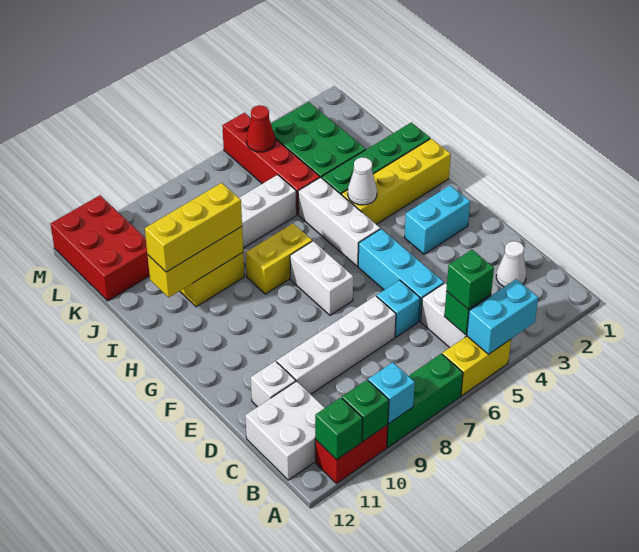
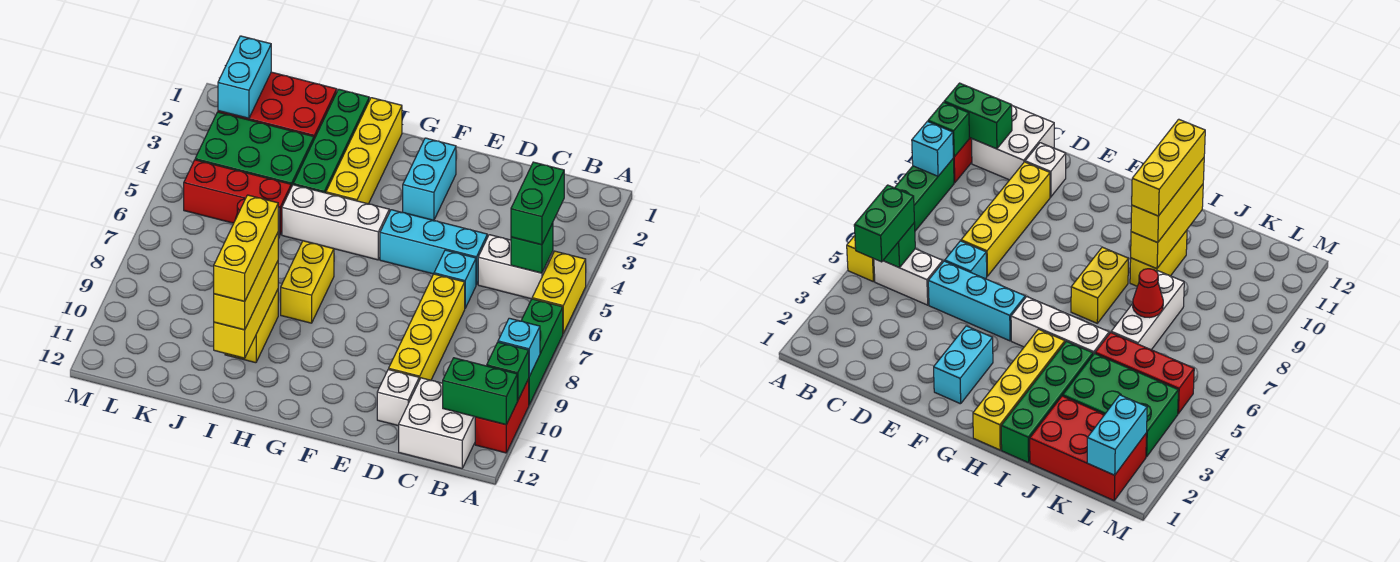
cyan brick A4:A5 level 2 -> cyan brick L1:L2 level 2
green brick A11 level 2 -> green brick A11:B11 level 2
green brick B5 level 3 -> green brick B4:B5 level 3
white cone C2 level 1 -> none
white brick D7:D10 level 1 -> yellow brick D7:D10 level 1
white brick F7:G7 level 1 -> none
white cone H4 level 2 -> none
none -> yellow brick I9:I11 level 4
red brick J5:M5 level 1 -> red brick J5:L5 level 1
red brick K11:M12 level 1 -> red brick J1:L2 level 1
red cone L5 level 2 -> red cone J7 level 2

